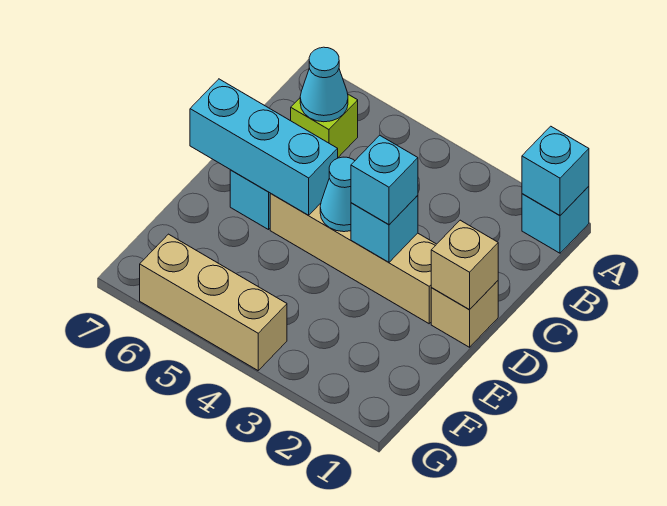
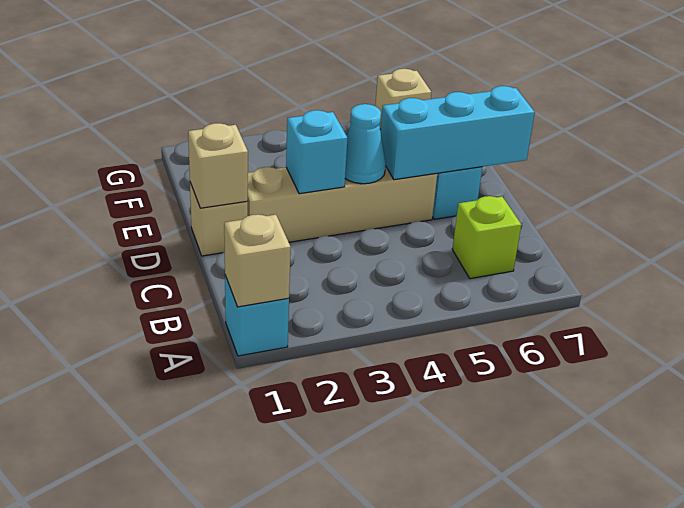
cyan brick A1 level 2 -> tan brick A1 level 2
cyan cone B6 level 2 -> none
cyan brick D3 level 3 -> none
tan brick G4:G6 level 1 -> tan brick G6 level 1

